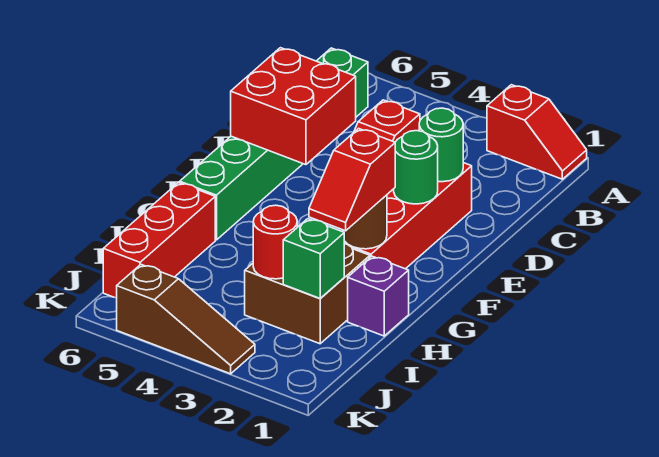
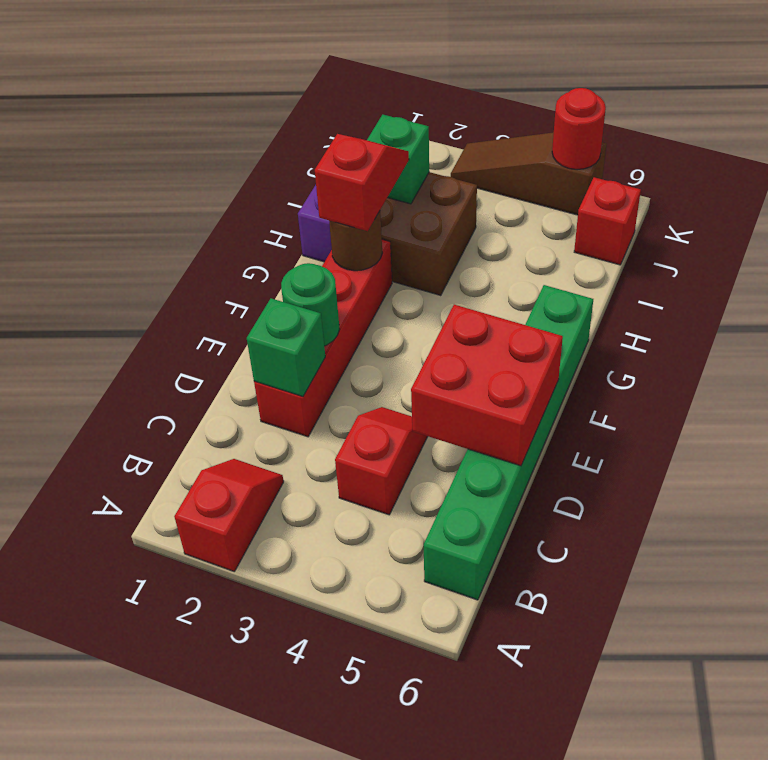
red slope A1:A2 level 1 top 2 -> red slope A2:B2 level 1 top A
green round brick D2 level 2 -> green brick D2 level 2
red brick H6:J6 level 1 -> red brick J6 level 1
red round brick I3 level 2 -> red round brick K5 level 2

